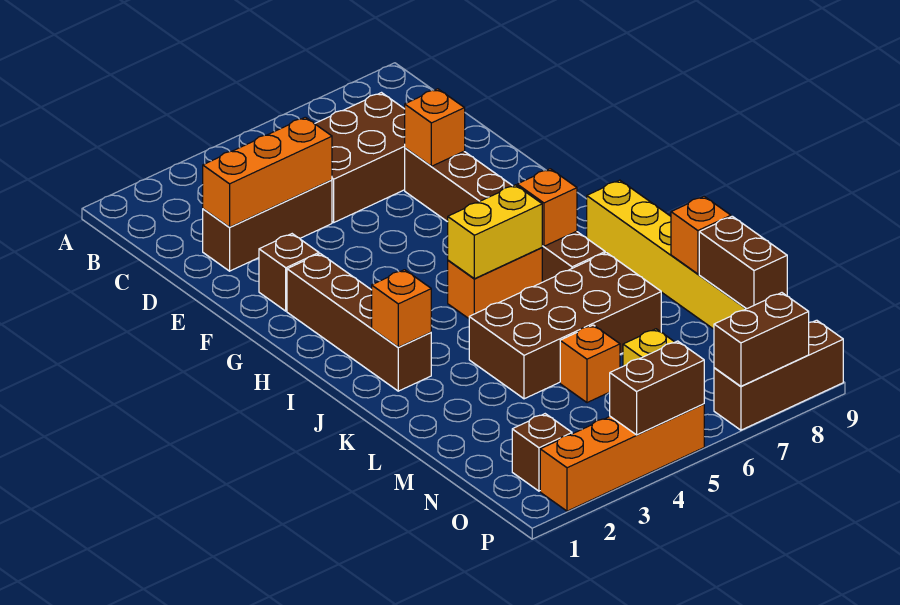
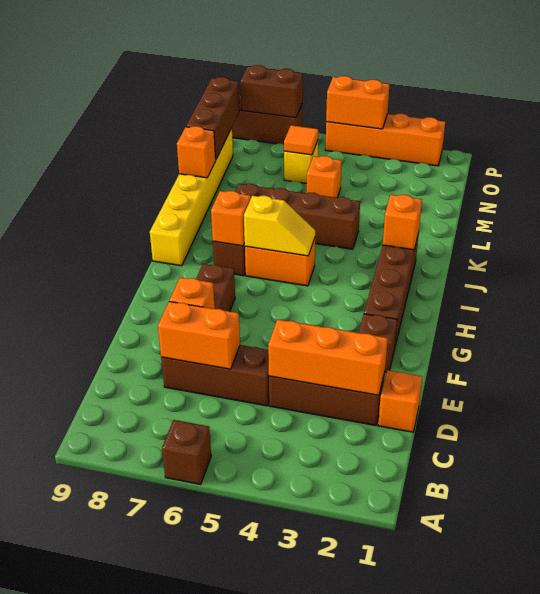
brown brick C5:D7 level 1 -> brown brick D5:D7 level 1
none -> orange brick D1 level 1
none -> orange brick D6:D7 level 2
yellow brick I5:I6 level 2 -> yellow slope I5:I6 level 2 top 6
brown brick K4:L7 level 1 -> brown brick K4:K7 level 1
brown brick M9:N9 level 2 -> brown brick M9:O9 level 2
none -> orange tile N6 level 2
brown brick O2 level 1 -> brown brick A6 level 1
brown brick P4:P5 level 2 -> orange brick P4:P5 level 2

